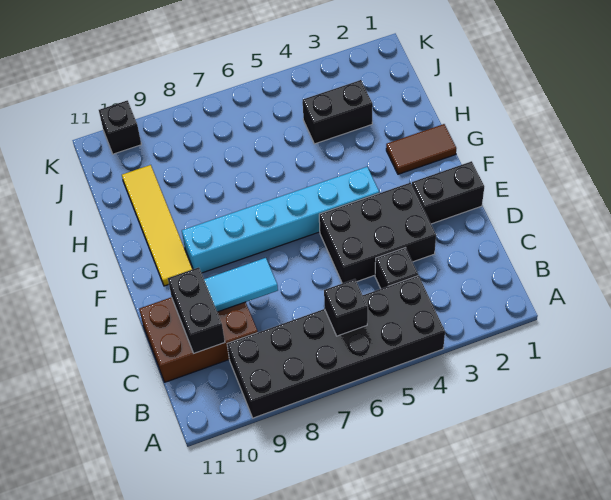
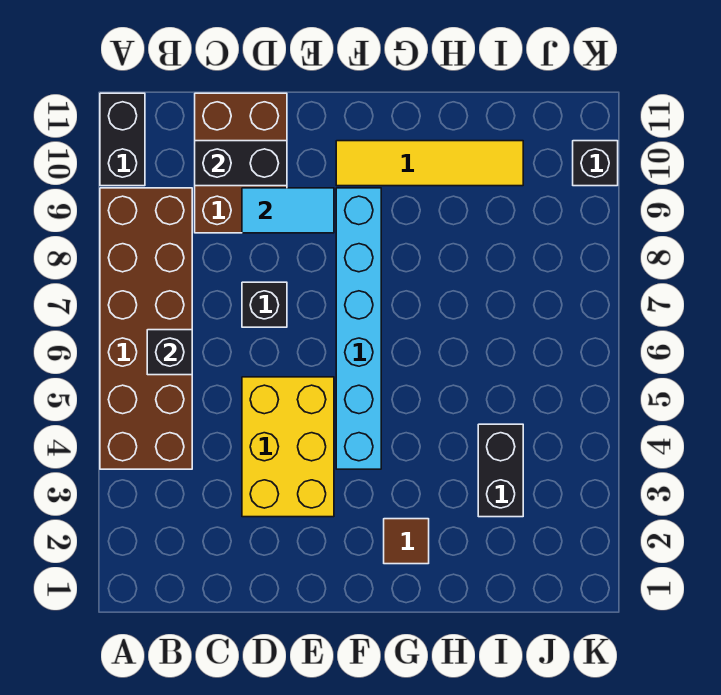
black brick A4:B9 level 1 -> brown brick A4:B9 level 1
black brick C4 level 1 -> black brick D7 level 1
black brick D3:E5 level 1 -> yellow brick D3:E5 level 1
cyan tile D8:D9 level 2 -> cyan tile D9:E9 level 2
black brick E1:E2 level 1 -> black brick A10:A11 level 1
brown tile G1:G2 level 1 -> brown tile G2 level 1

